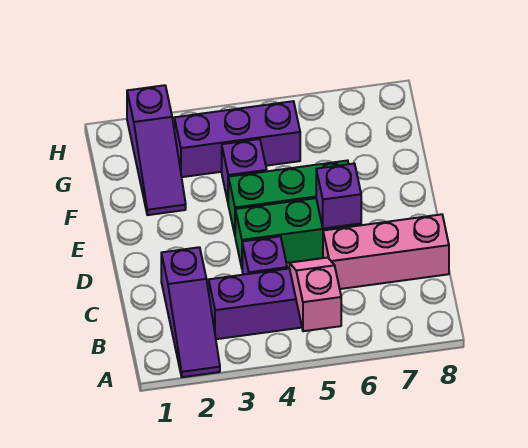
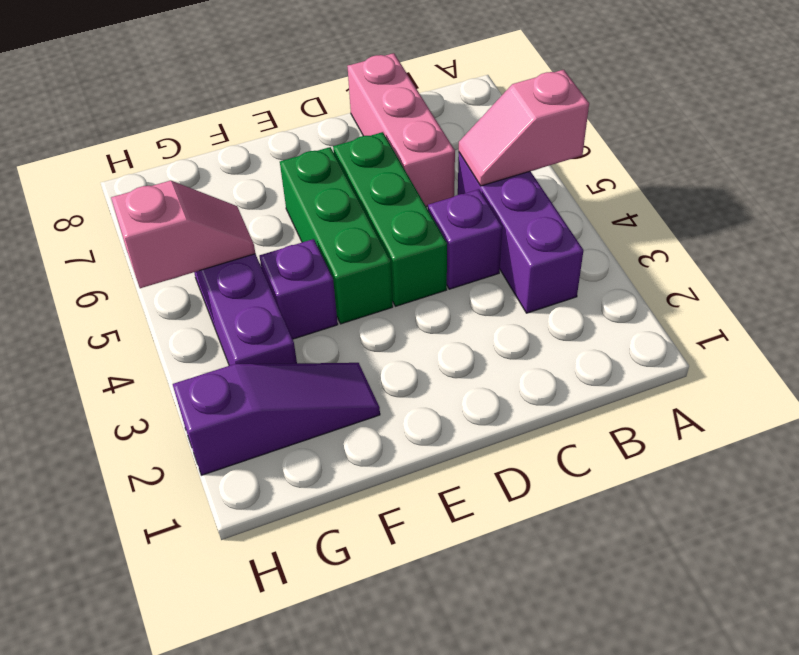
purple slope A2:C2 level 1 top C -> none
purple brick D6 level 2 -> none
none -> pink slope G5:H5 level 2 top H

